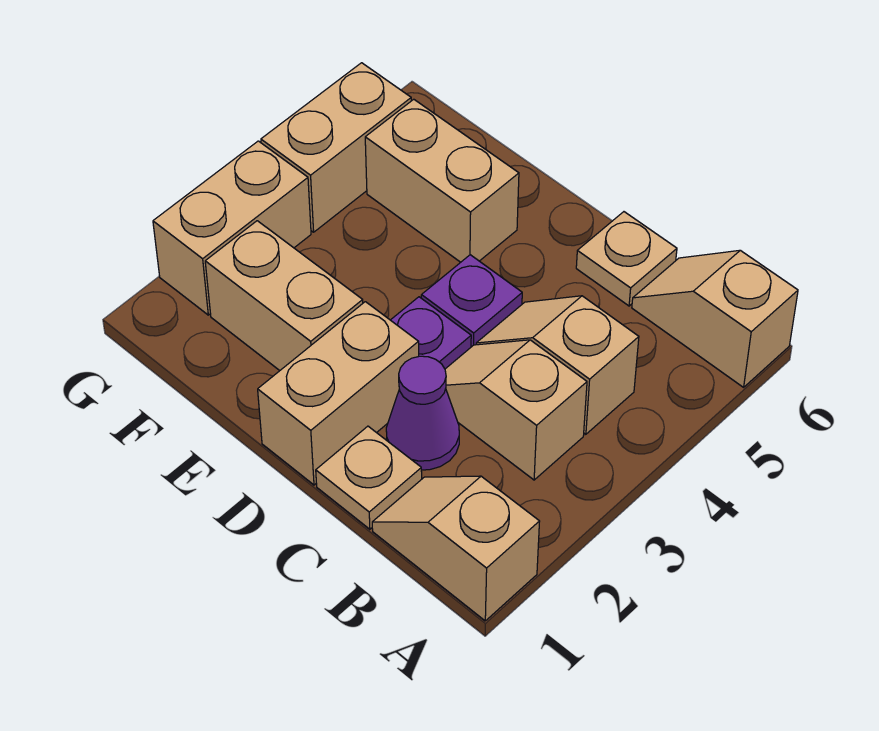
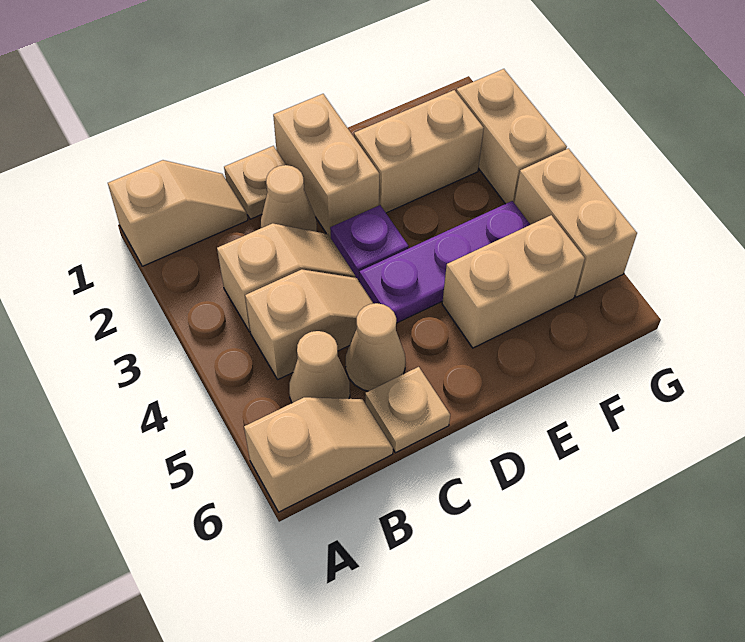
none -> tan cone B5 level 1
purple cone C2 level 1 -> tan cone C2 level 1
none -> tan cone C5 level 1
purple plate D4 level 1 -> purple plate D4:F4 level 1

